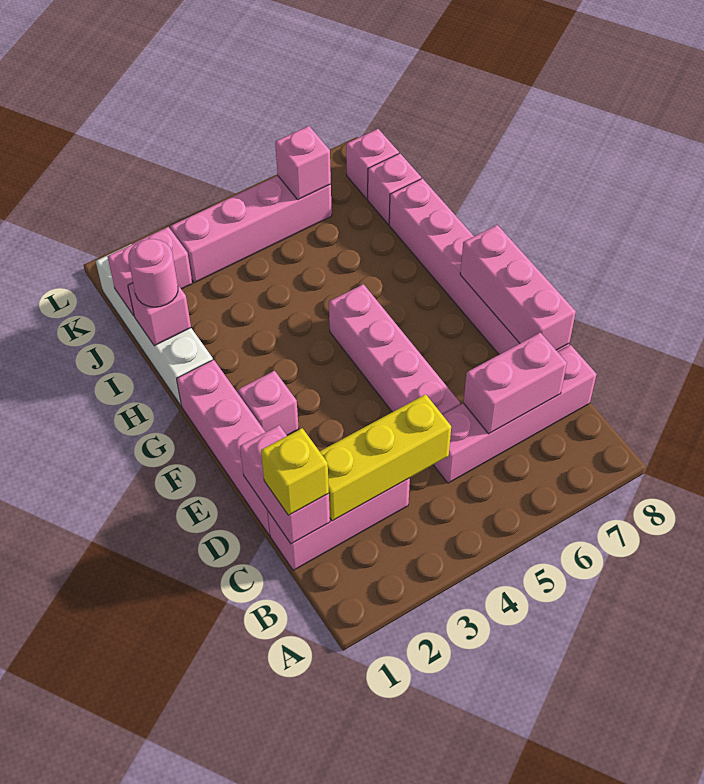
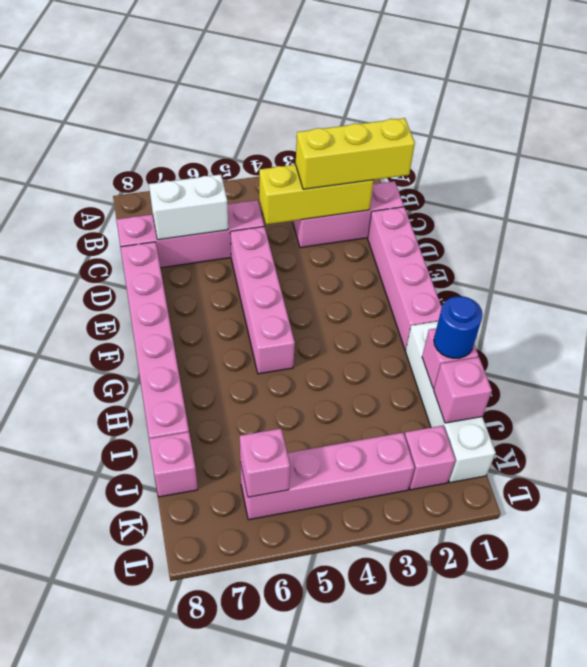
pink brick C1:D1 level 2 -> none
yellow brick C1 level 3 -> yellow brick C1:C3 level 3
pink brick C6:C7 level 2 -> white brick C6:C7 level 2
pink brick D8:F8 level 2 -> none
pink brick F2 level 1 -> none
pink round brick I1 level 3 -> blue round brick I1 level 3
pink brick K8 level 1 -> none

